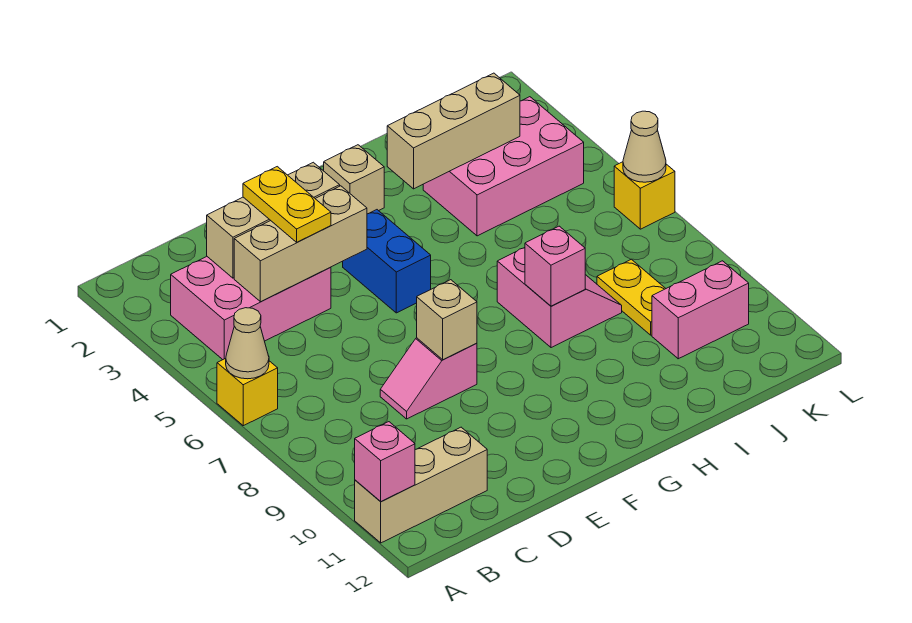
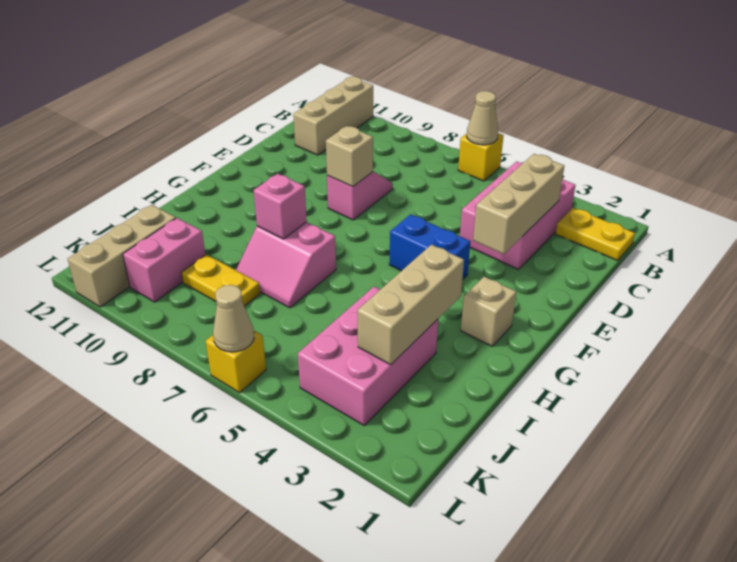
pink brick A11 level 2 -> none
tan brick C4:E4 level 2 -> tan brick J11:L11 level 1
yellow plate D3:D4 level 3 -> yellow plate B1:B2 level 1

